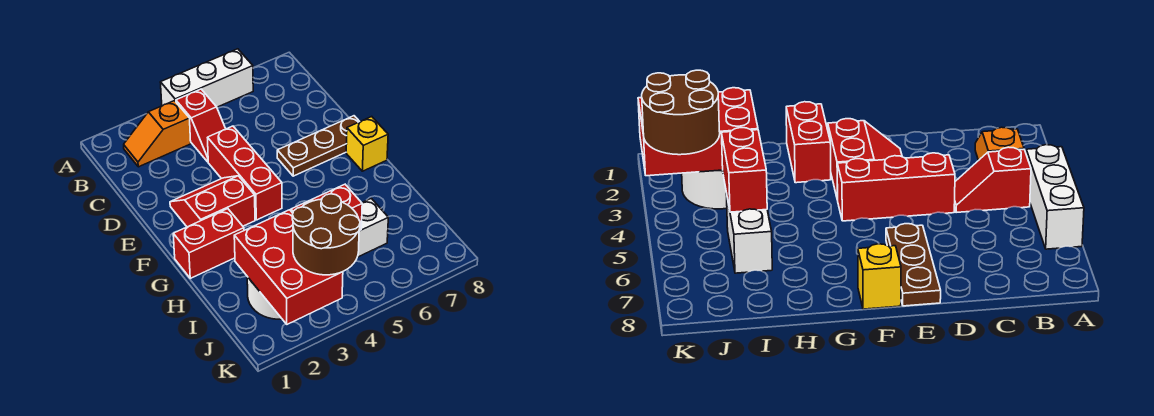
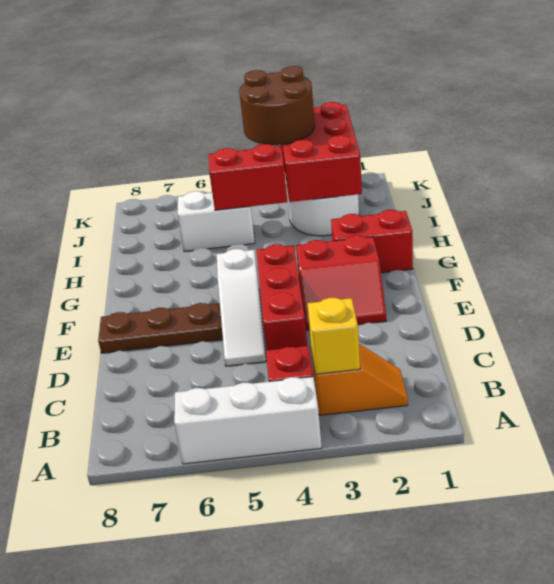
none -> white slope D5:F5 level 1 top F
yellow brick F8 level 1 -> yellow brick B3 level 2

